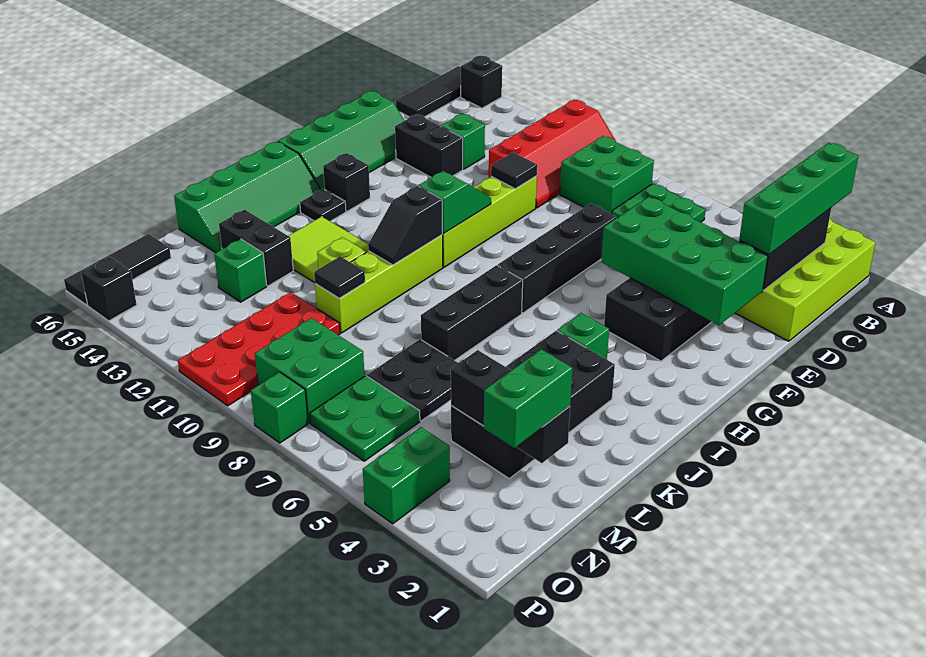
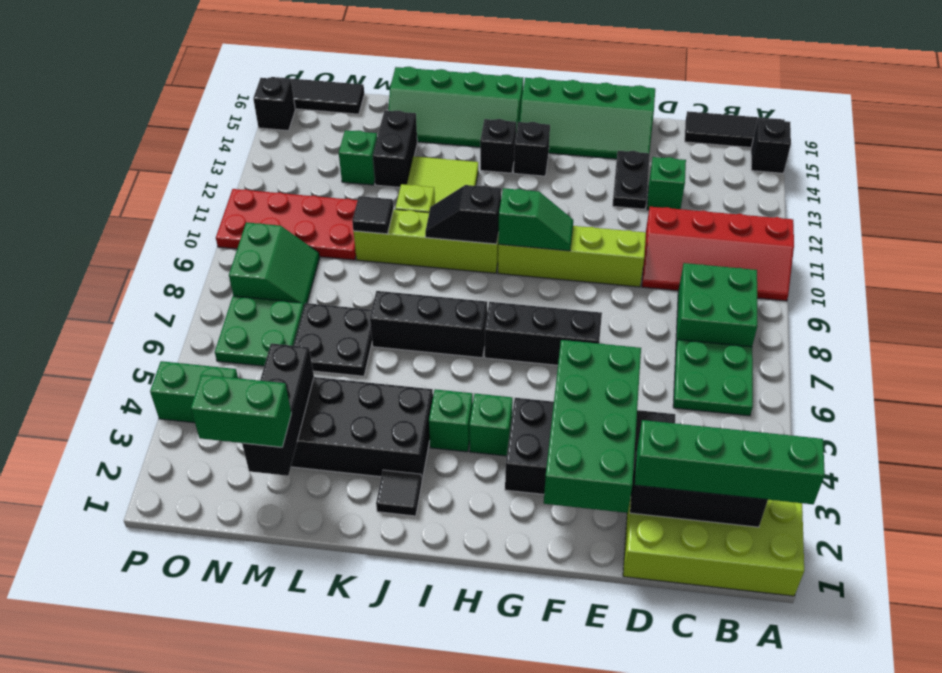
black brick E7:H7 level 1 -> black brick F7:H7 level 1
black tile E10 level 2 -> black tile J2 level 1
black brick E13:E14 level 1 -> black plate E13:E14 level 1
black plate I14 level 1 -> black brick I14 level 1
green brick N8:O9 level 1 -> green slope N8:O9 level 1 top O
green brick P8 level 1 -> green brick H4 level 1

